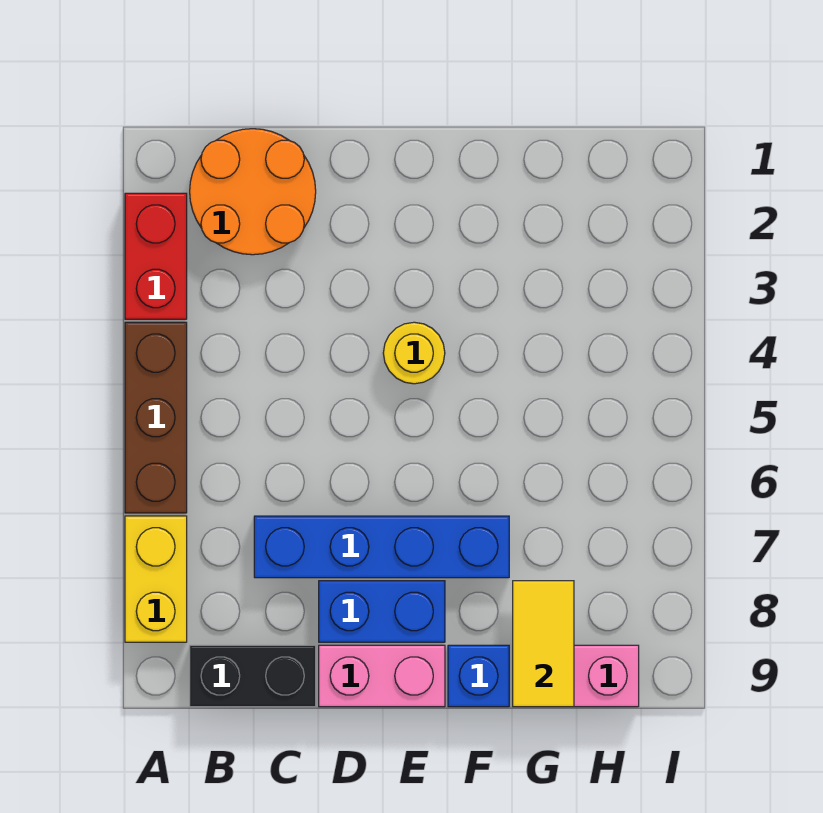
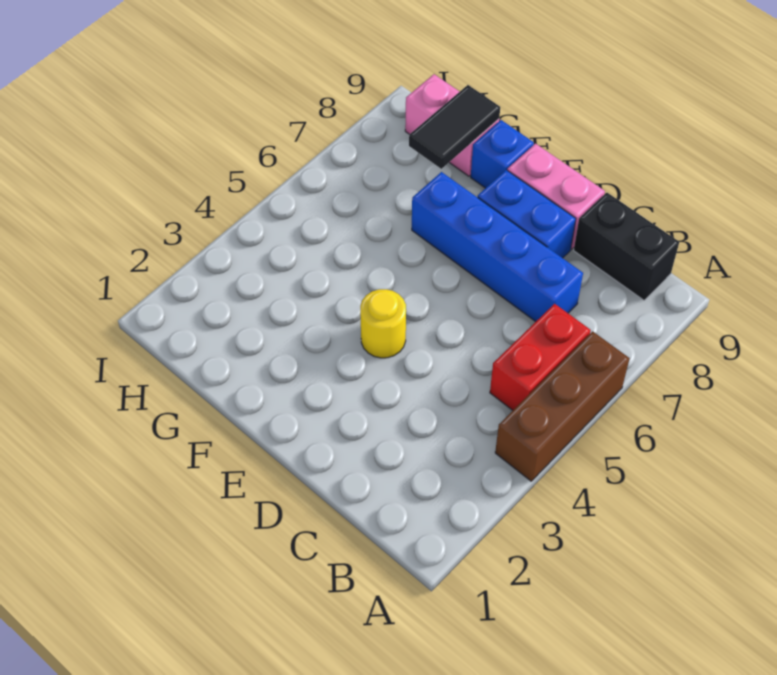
red brick A2:A3 level 1 -> red brick B5:B6 level 1
yellow brick A7:A8 level 1 -> none
orange round brick B1:C2 level 1 -> none
yellow tile G8:G9 level 2 -> black tile G8:G9 level 2

